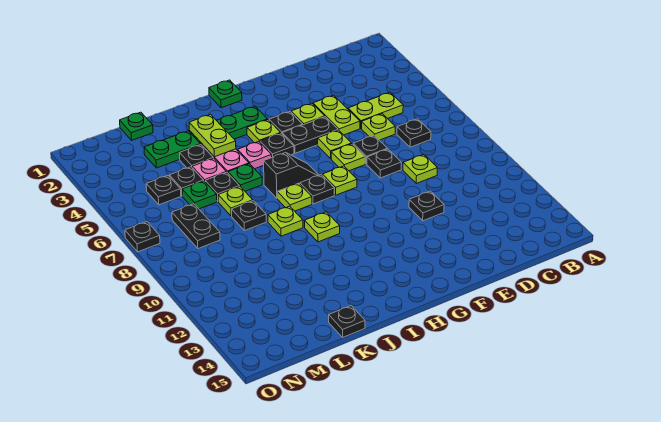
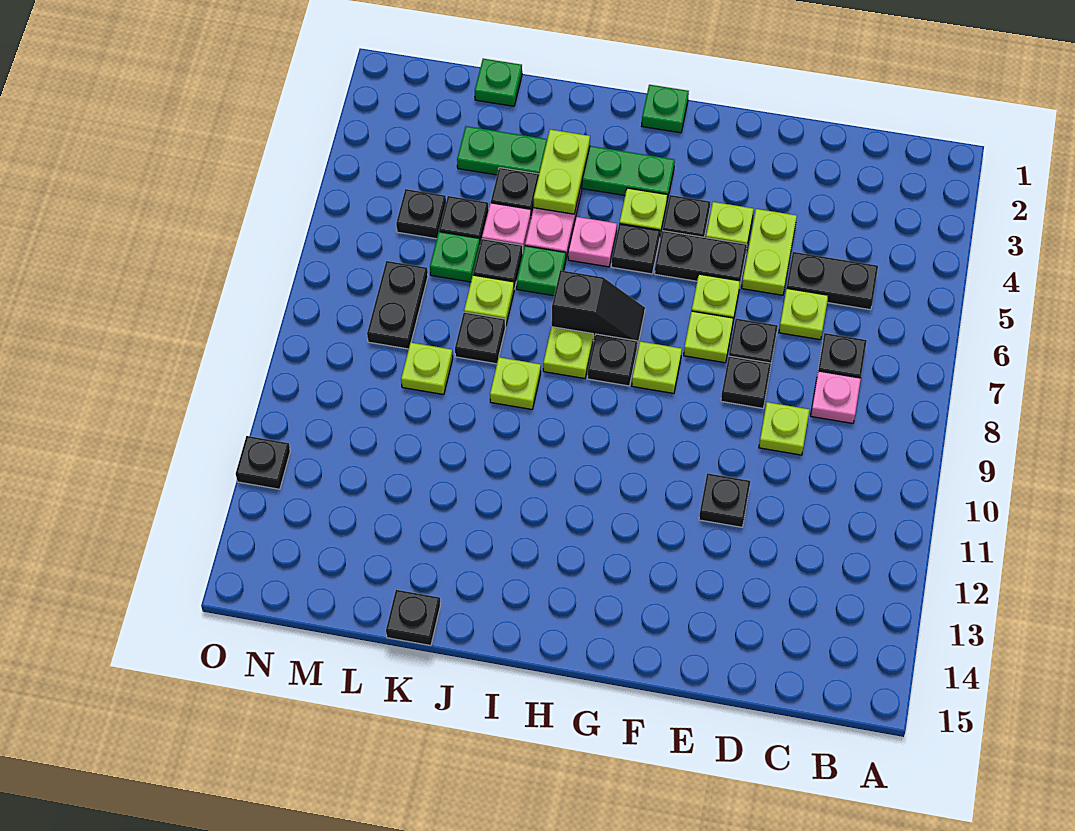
lime plate C5:D5 level 1 -> black plate C5:D5 level 1
none -> pink plate C8 level 1
lime plate I10 level 1 -> lime plate L9 level 1
black plate O7 level 1 -> black plate O12 level 1

